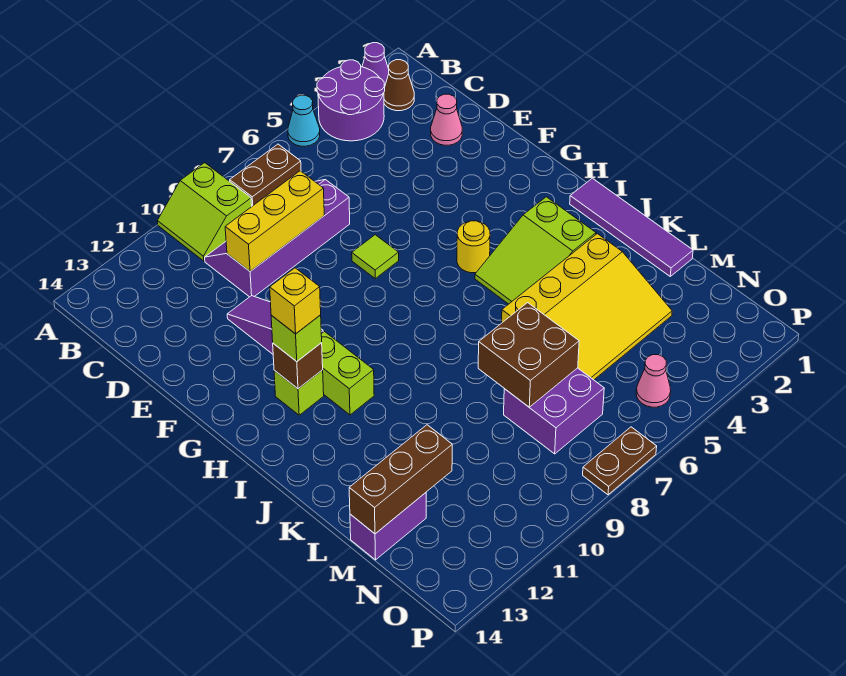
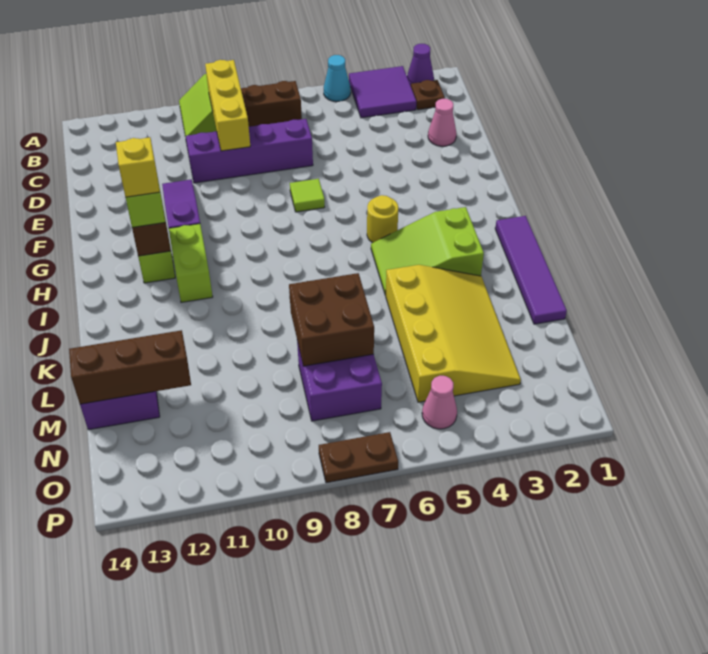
purple round brick A3:B4 level 1 -> purple tile A3:B4 level 1
brown cone B2 level 1 -> brown plate B2 level 1
yellow brick D8:D10 level 2 -> yellow brick B9:D9 level 2
yellow slope K3:M6 level 1 top K -> yellow slope K3:N5 level 1 top 5

